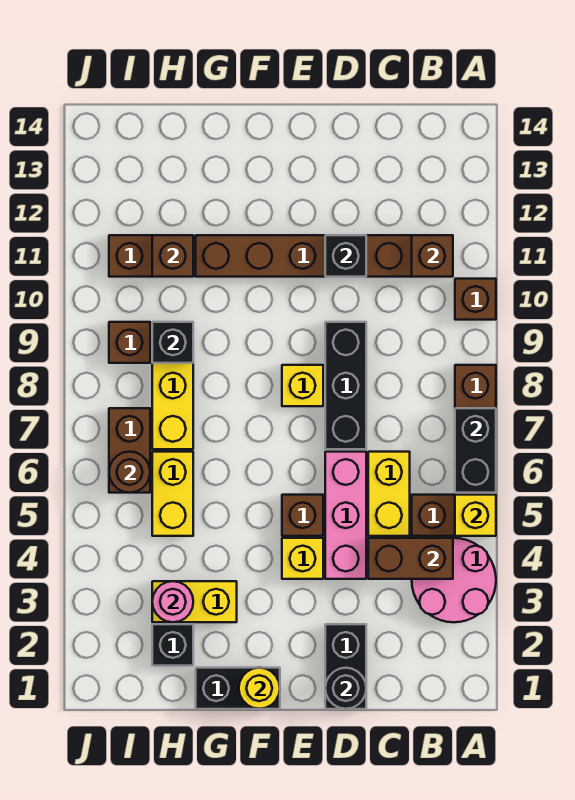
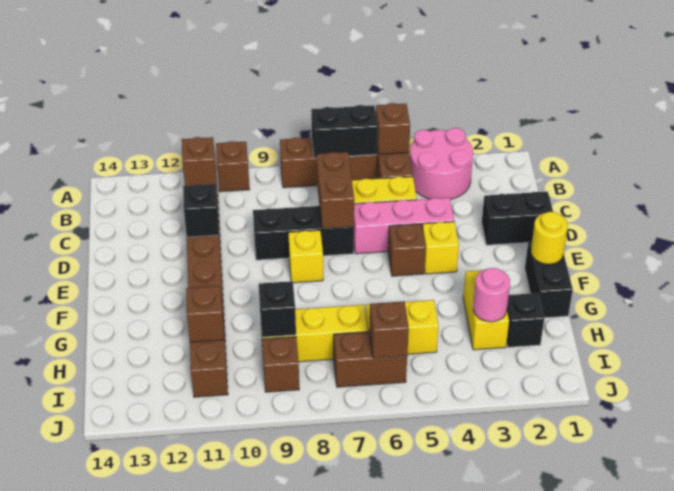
yellow brick A5 level 2 -> brown brick A5 level 2
brown brick B4:C4 level 2 -> brown brick C7:D7 level 2
black round brick D1 level 2 -> none
brown round brick I6 level 2 -> brown brick I6 level 2

